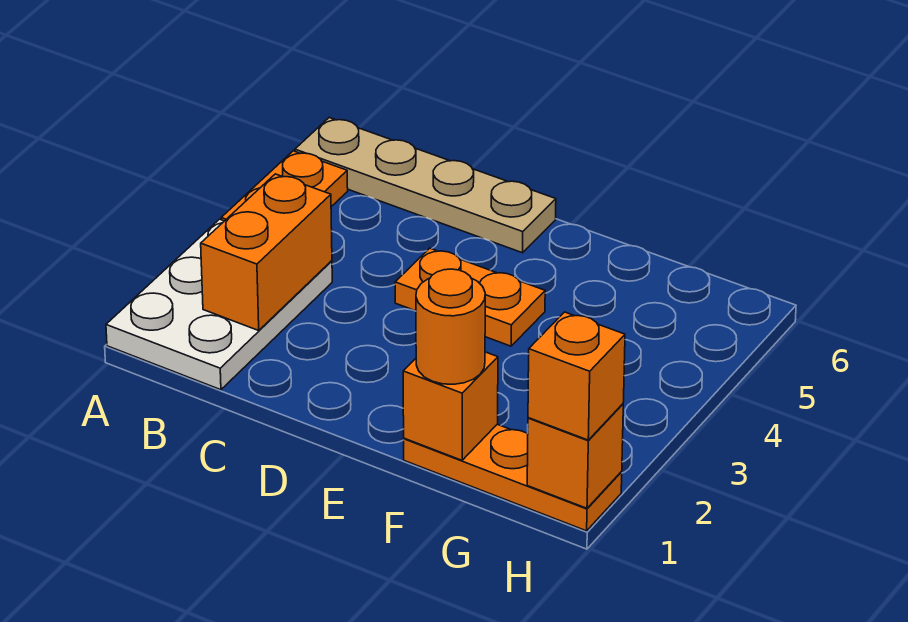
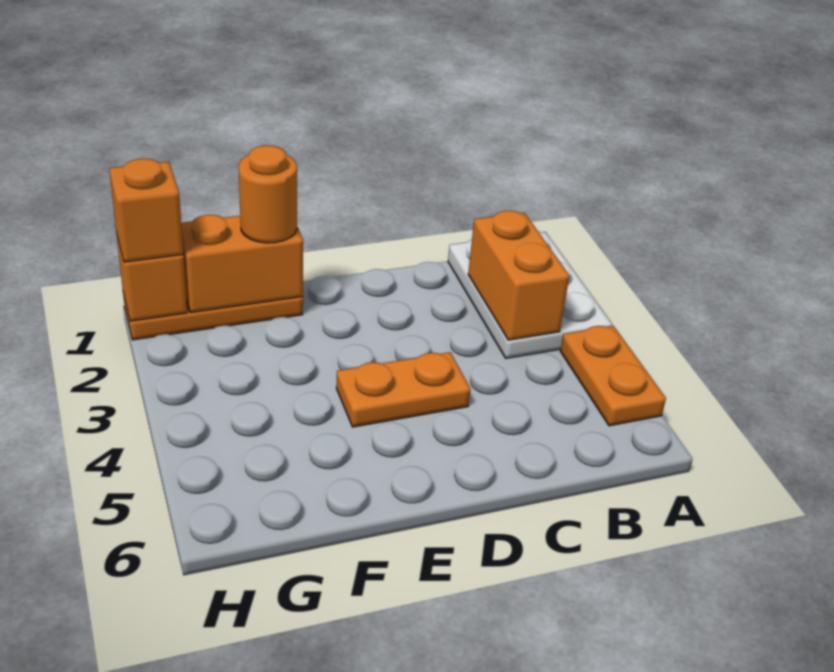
tan plate A6:D6 level 1 -> none
orange brick F1 level 2 -> orange brick F1:G1 level 2

